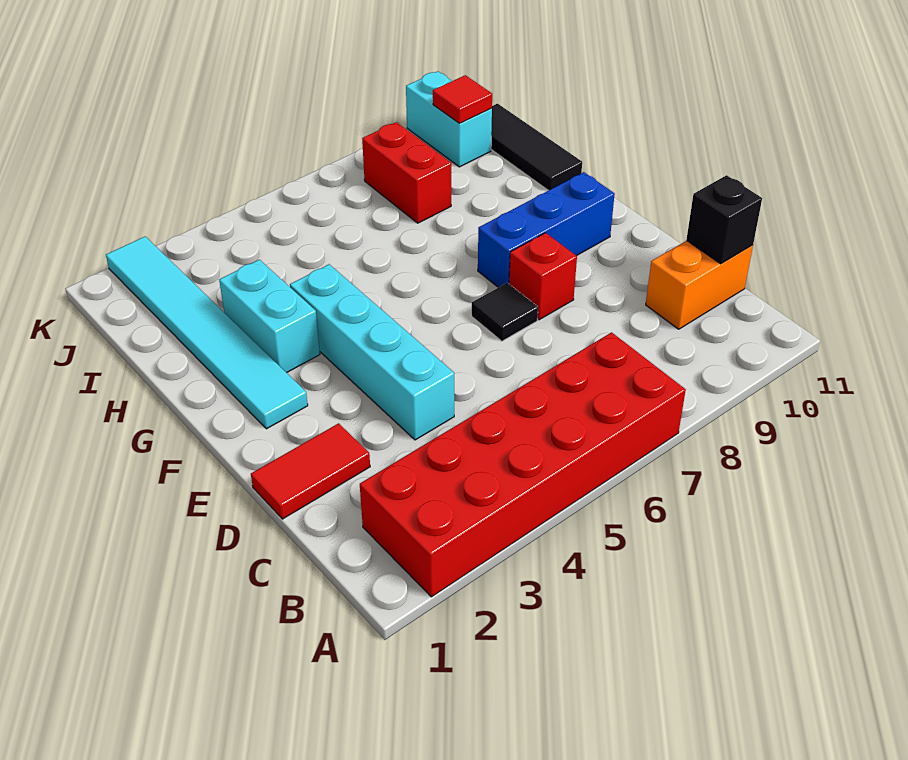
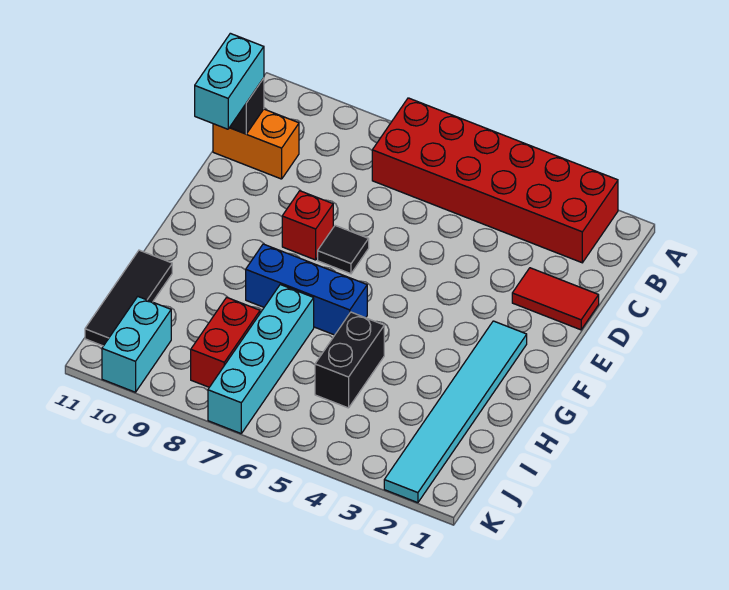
cyan brick D4:G4 level 1 -> cyan brick H7:K7 level 1
blue brick F8:F10 level 1 -> blue brick G6:G8 level 1
cyan brick G3:H3 level 1 -> cyan brick C11:D11 level 3
none -> black brick H5:I5 level 1
red tile J10 level 2 -> none

